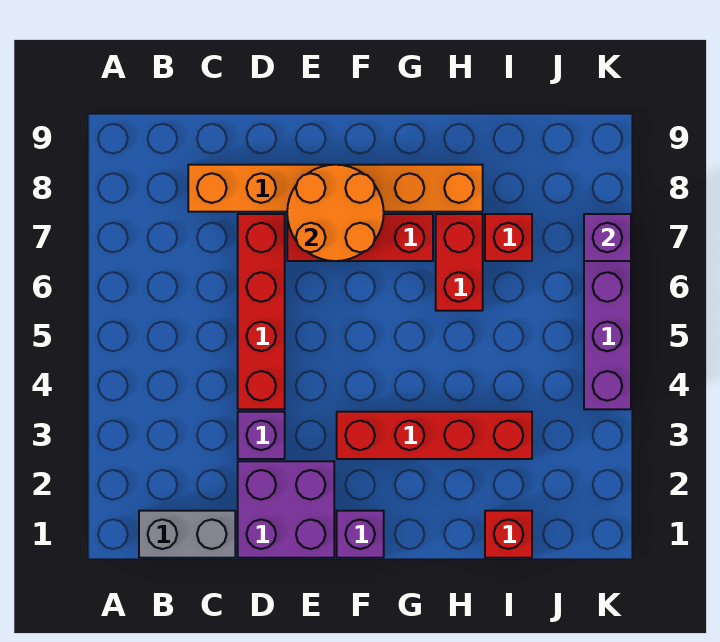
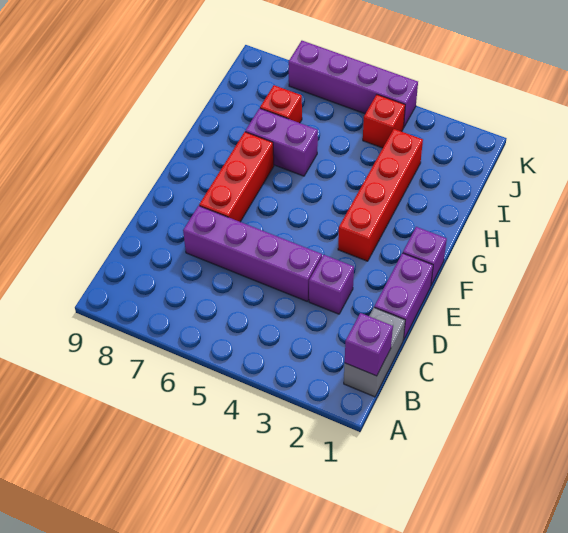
orange brick C8:H8 level 1 -> none
purple brick D1:E2 level 1 -> purple brick D1:E1 level 1
red brick D4:D7 level 1 -> purple brick D4:D7 level 1
orange round brick E7:F8 level 2 -> none
red brick H6:H7 level 1 -> purple brick H6:H7 level 1
red brick I1 level 1 -> red brick J4 level 1
purple brick K7 level 2 -> purple brick B1 level 2

